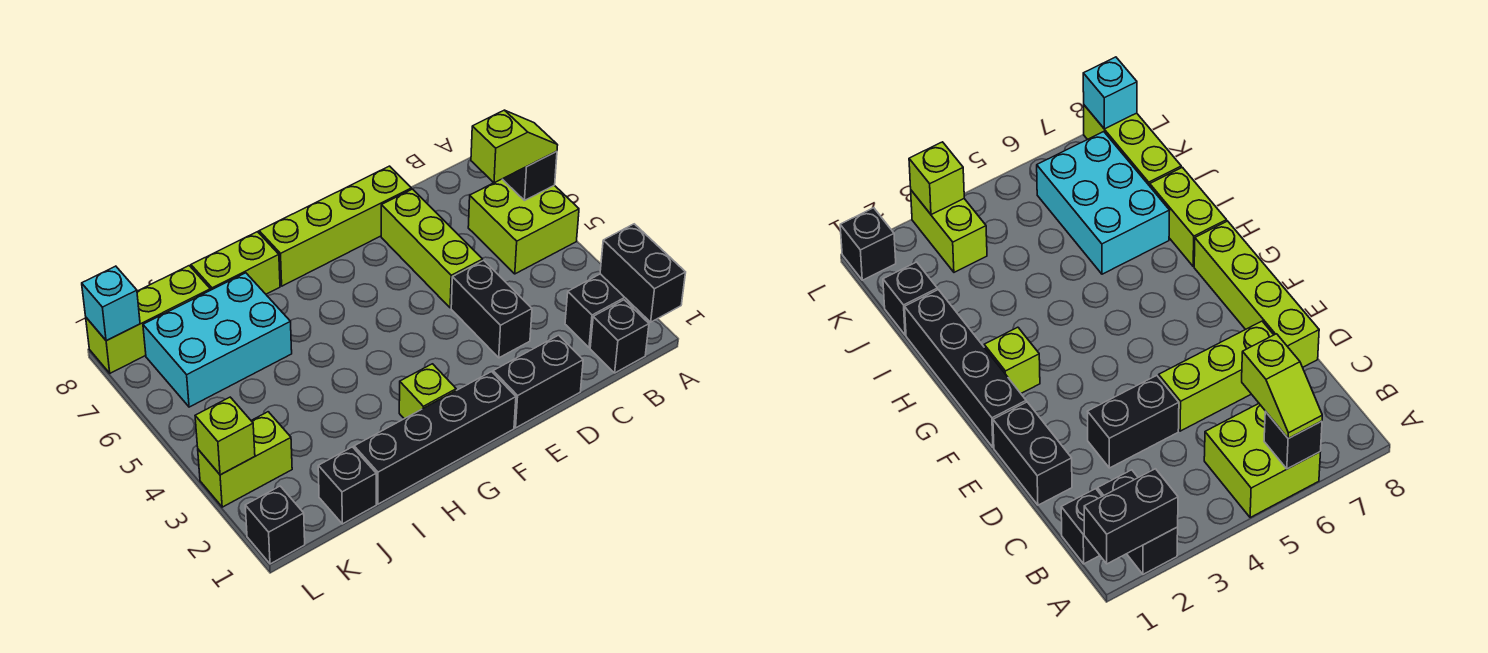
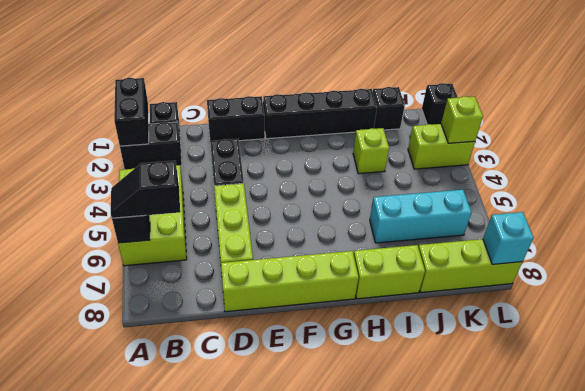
lime brick A5:B6 level 1 -> lime brick A4:B6 level 1
lime slope A6:B6 level 3 top B -> black slope A6:B6 level 3 top B
lime brick G2 level 1 -> lime brick I3 level 1
cyan brick I6:K7 level 1 -> cyan brick I6:K6 level 1

